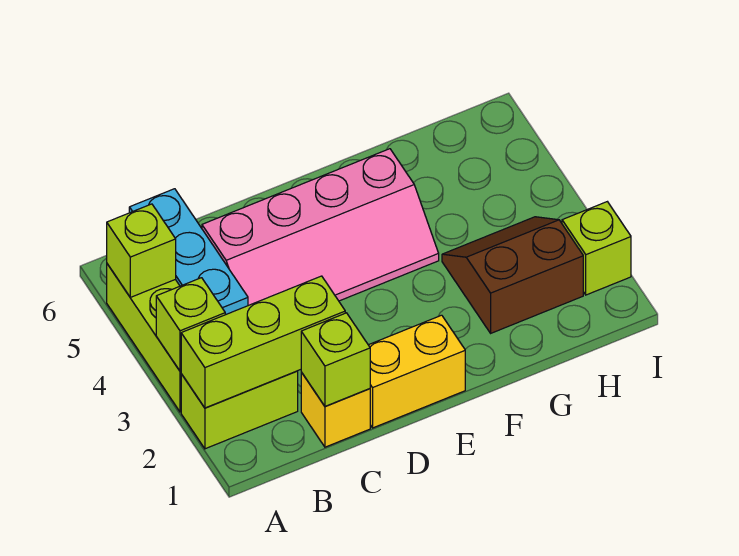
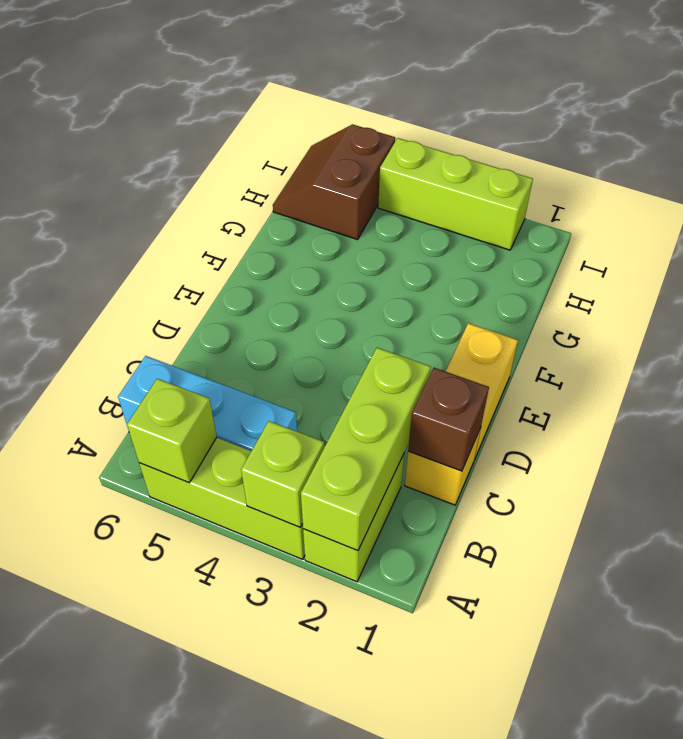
lime brick C1 level 2 -> brown brick C1 level 2
pink slope C4:F5 level 1 top 5 -> none
brown slope G2:H3 level 1 top 2 -> brown slope H5:I6 level 1 top 5
lime brick I2 level 1 -> lime brick I2:I4 level 1

